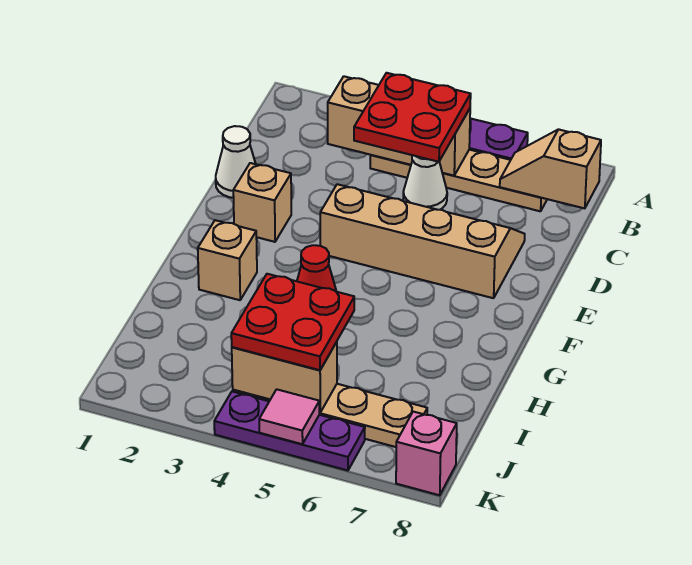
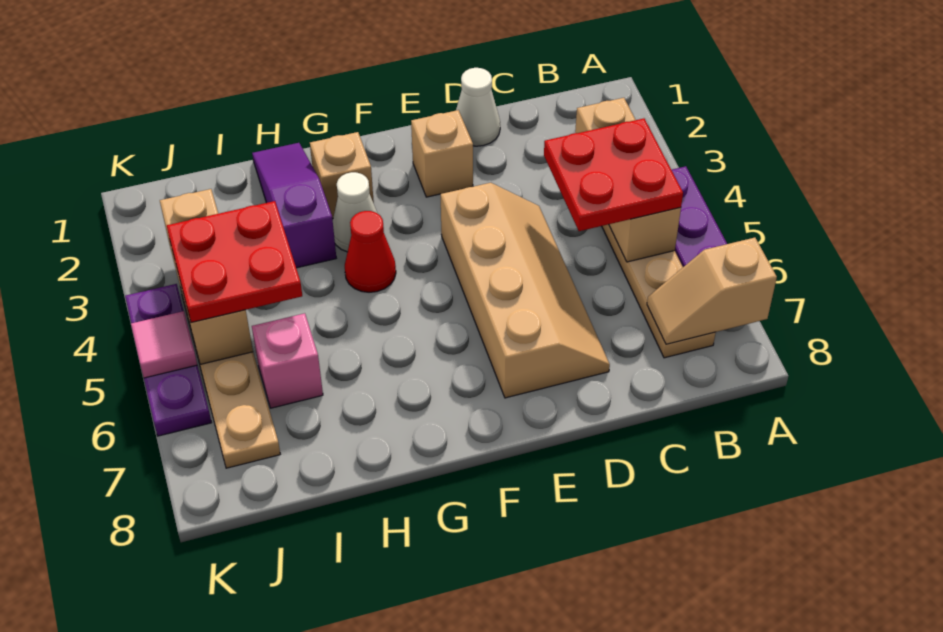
tan slope B7:B8 level 2 top 8 -> tan slope A7:B7 level 2 top A
white cone C5 level 1 -> white cone G3 level 1
none -> purple slope H1:H3 level 1 top 3
tan brick J4:J5 level 2 -> tan brick J3:J5 level 2
pink brick K8 level 1 -> pink brick I6 level 1

